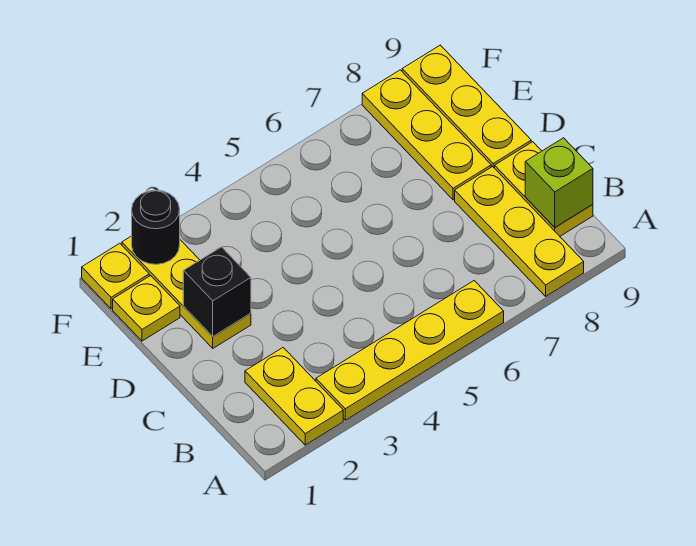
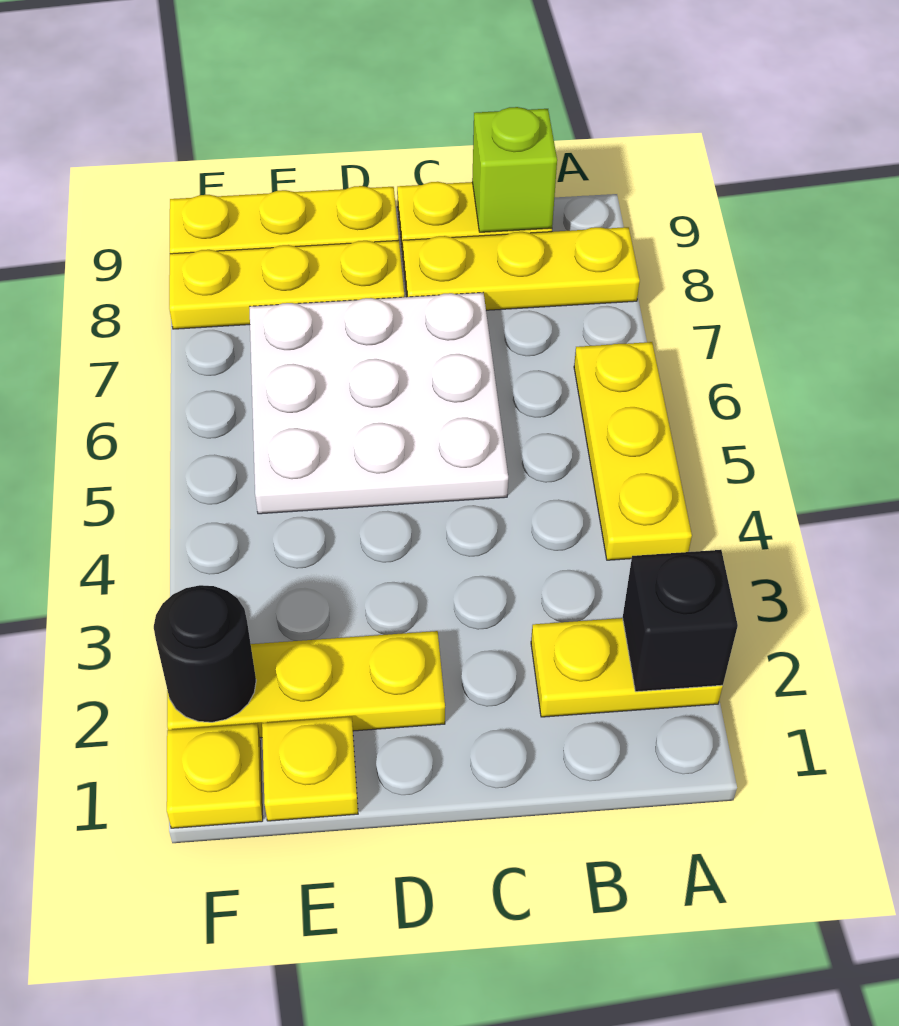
yellow plate A3:A6 level 1 -> yellow plate A4:A6 level 1
none -> white plate C5:E7 level 1
black brick D2 level 2 -> black brick A2 level 2

